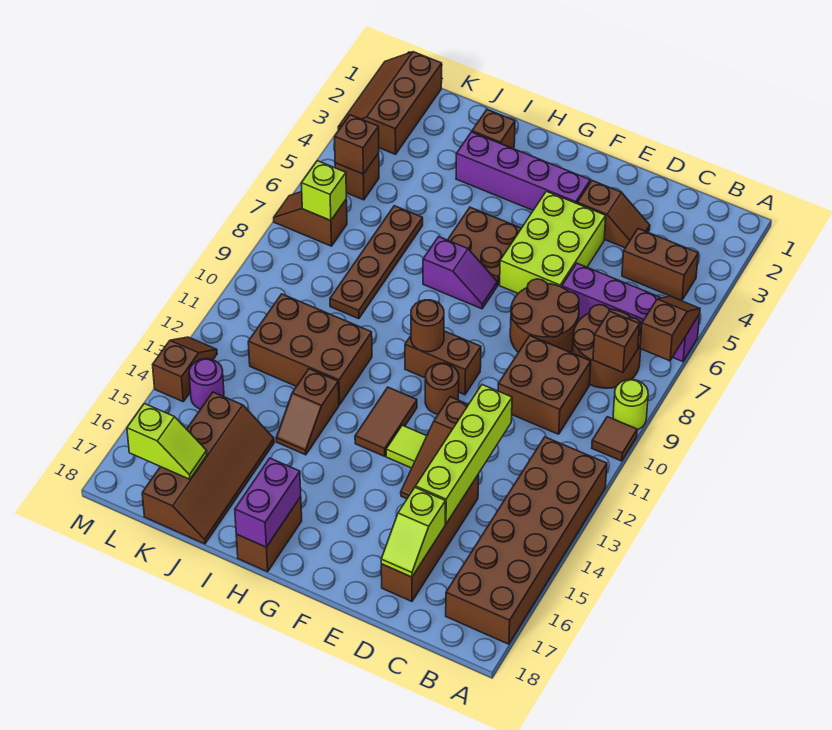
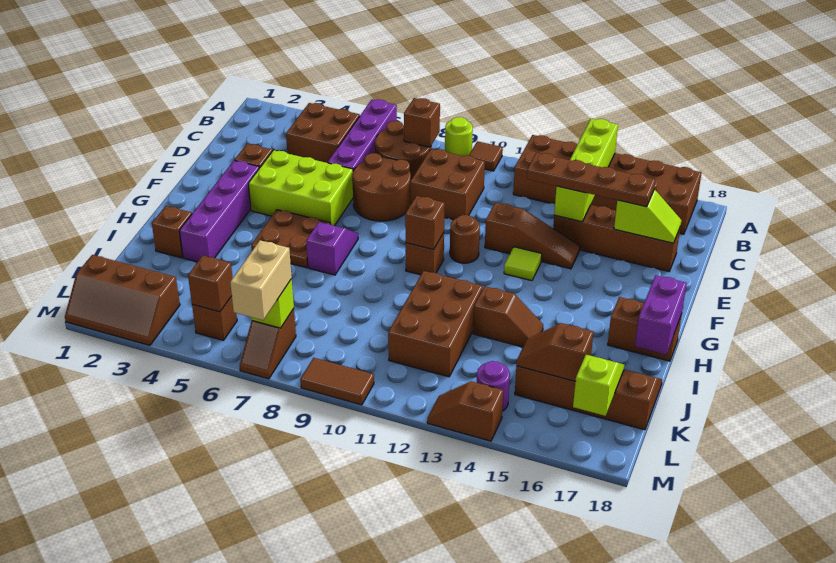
brown slope A6:A7 level 2 top 7 -> brown slope K15:K16 level 2 top 16
brown brick B4:C4 level 1 -> brown brick B4:C5 level 1
lime brick D12:D15 level 2 -> lime brick A14:D14 level 2
brown brick F10:G10 level 1 -> brown brick G10 level 1
brown round brick G10 level 2 -> brown brick G10 level 2
brown tile G12:G13 level 1 -> brown tile M9:M10 level 1
purple brick H17:H18 level 2 -> purple brick H18:I18 level 2
brown plate J6:J9 level 1 -> brown plate D13:D16 level 3
none -> tan brick L7:M7 level 3

